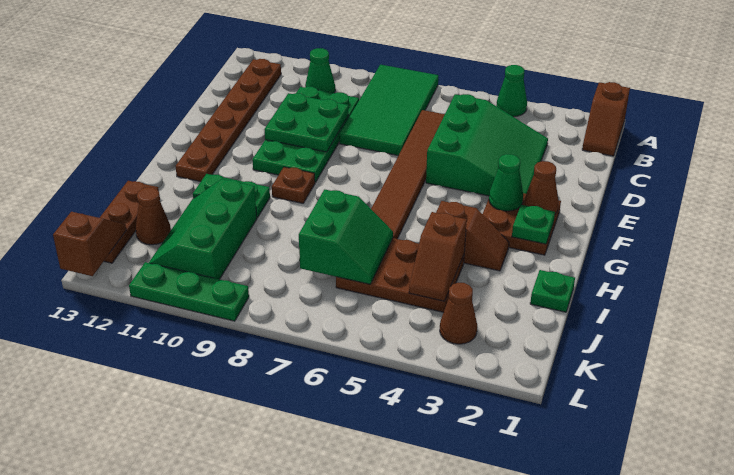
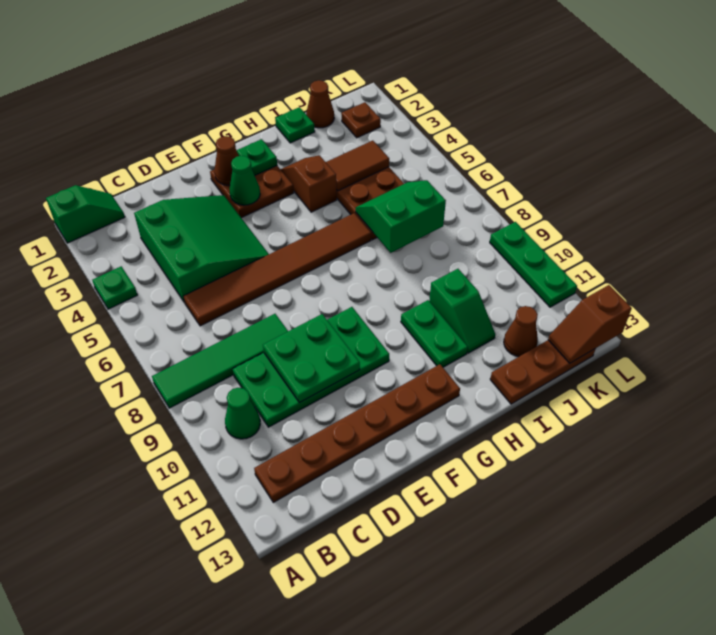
brown slope A1:B1 level 1 top A -> green slope A1:B1 level 1 top A
green cone A4 level 1 -> green plate A4 level 1
green tile A7:D8 level 1 -> green tile A8:D8 level 1
green slope C3:E5 level 1 top 5 -> green slope C3:E5 level 1 top C
brown plate G9 level 1 -> brown plate K2 level 1
brown slope I4:J4 level 2 top I -> brown tile I4:J4 level 2
green slope I10:K11 level 1 top 10 -> green slope I10:I11 level 1 top 10
brown cone K3 level 1 -> brown cone J1 level 1

